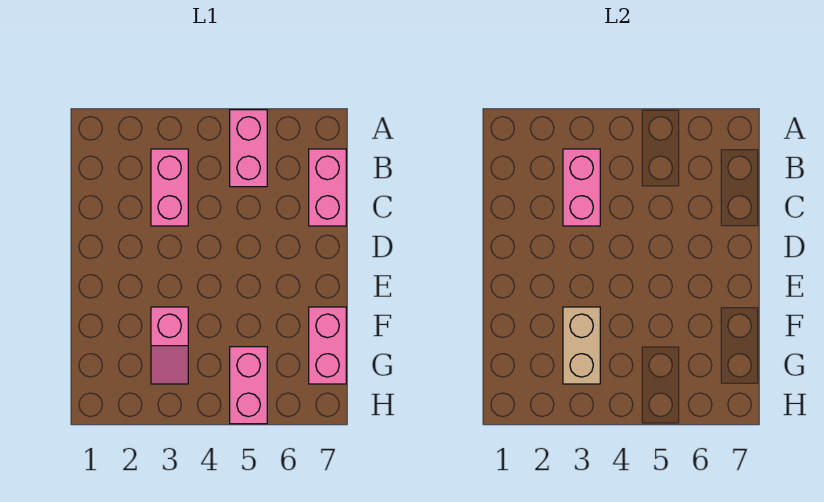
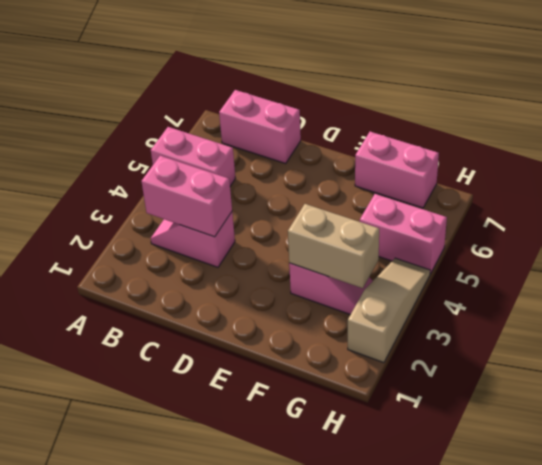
pink brick B3:C3 level 1 -> pink slope B3:C3 level 1 top C
none -> tan slope H2:H4 level 1 top 2

